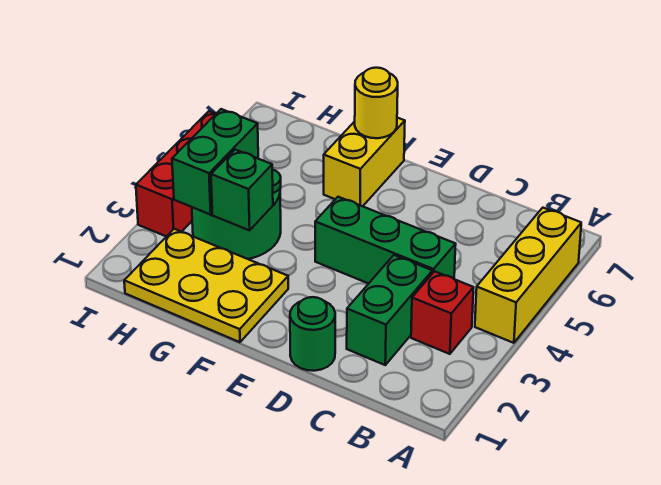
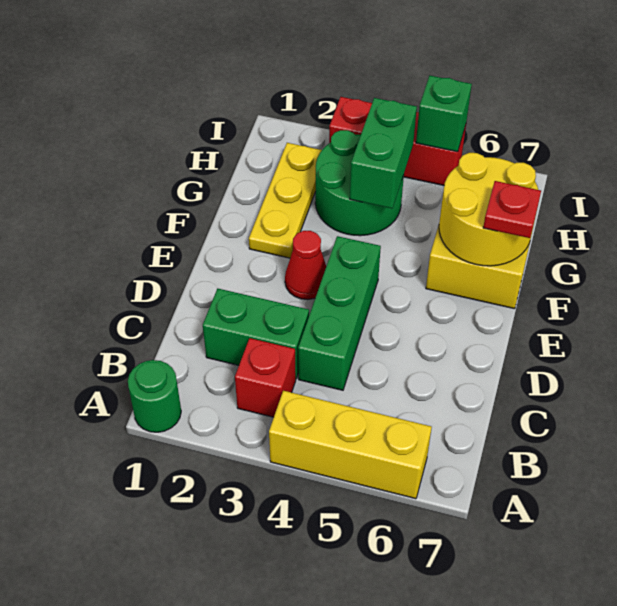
green round brick D1 level 1 -> green round brick A1 level 1
none -> red cone E3 level 1
yellow plate F1:H2 level 1 -> yellow plate F2:H2 level 1
yellow round brick F7 level 2 -> yellow round brick F6:G7 level 2
none -> red plate F7 level 3
green brick G3 level 2 -> green brick I5 level 2
green brick H3:H4 level 2 -> green brick G4:H4 level 2

